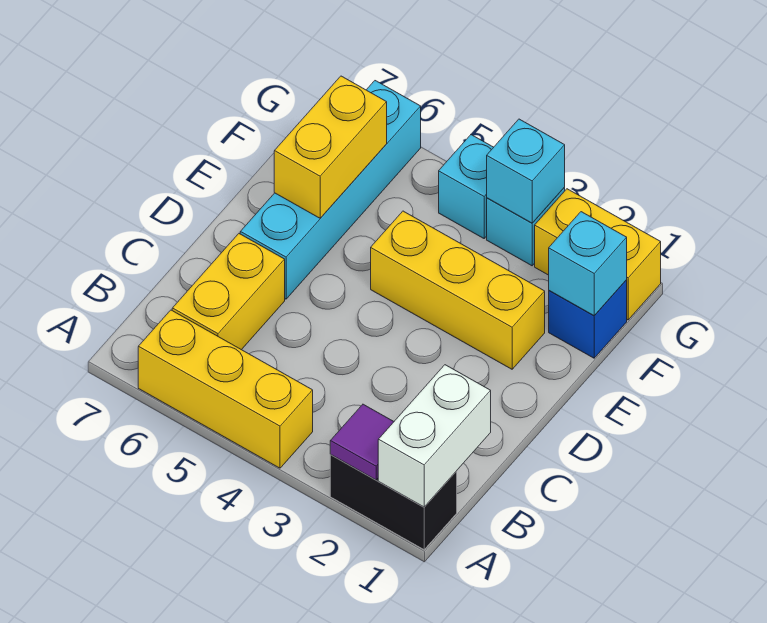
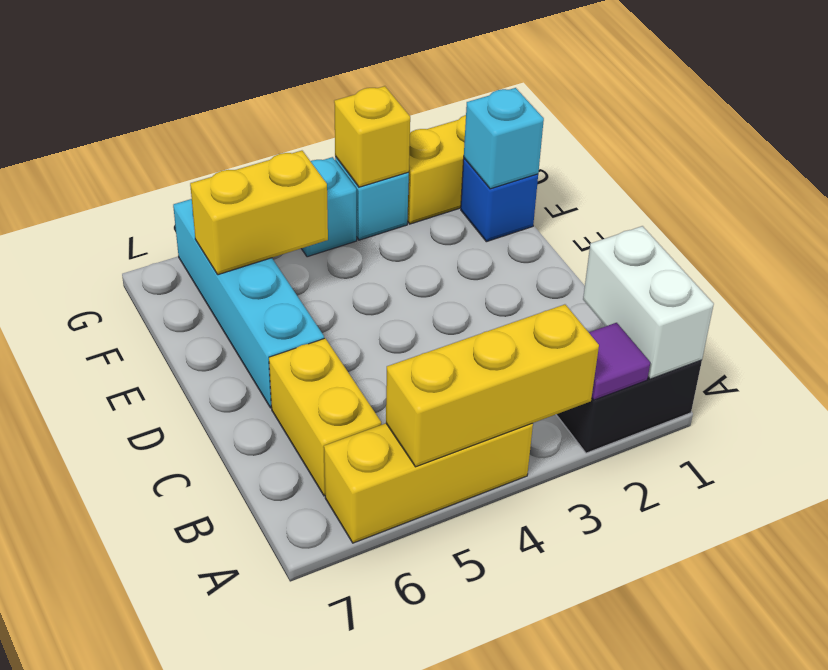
yellow brick E2:E4 level 1 -> yellow brick A3:A5 level 2
yellow brick E6:F6 level 2 -> yellow brick F5:F6 level 2
cyan brick G3 level 2 -> yellow brick G3 level 2

